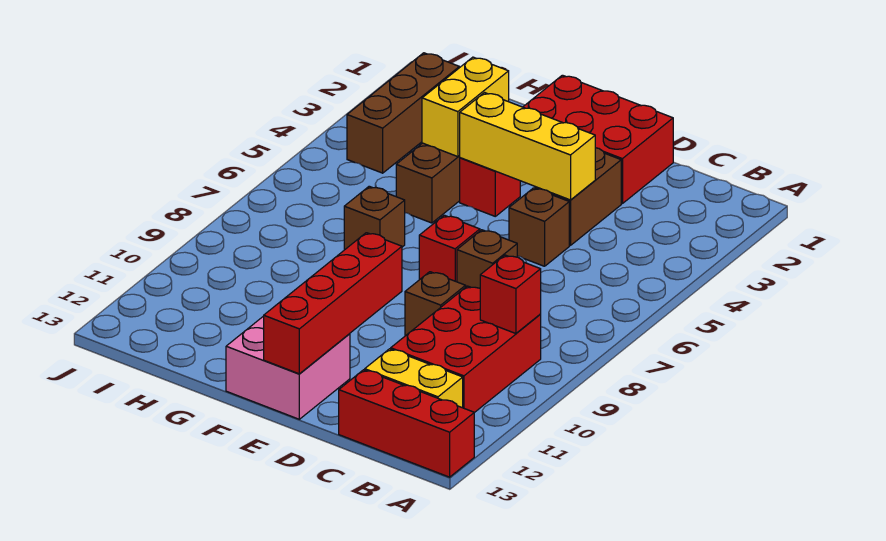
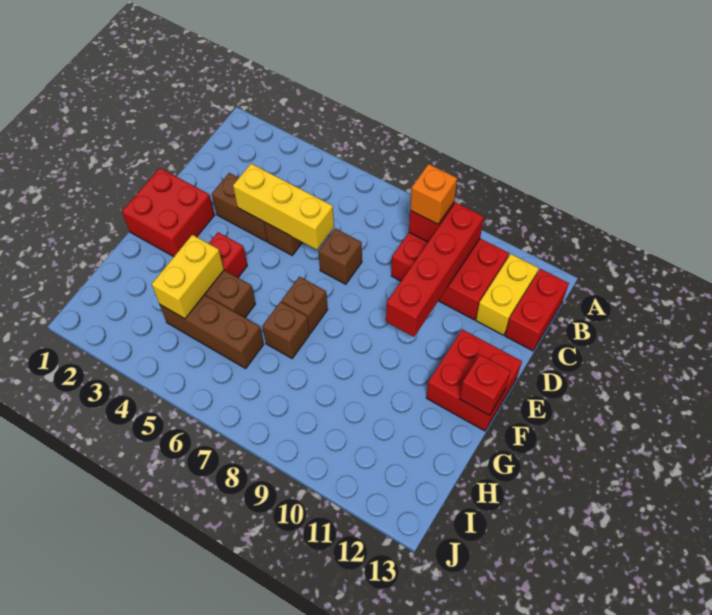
red brick A13:C13 level 1 -> red brick B13:C13 level 1
none -> orange brick B9 level 3
red brick D1:F2 level 1 -> red brick E1:F2 level 1
yellow brick D4:F4 level 2 -> yellow brick D4:D6 level 2
brown brick D9 level 1 -> brown brick F7 level 1
red brick E7 level 1 -> red brick F13 level 2
red brick E10:E13 level 2 -> red brick B10:E10 level 2
pink brick E12:F13 level 1 -> red brick E12:F13 level 1
yellow brick G3:G4 level 2 -> yellow brick G4:H4 level 2
brown brick I2:I4 level 1 -> brown brick H4:H6 level 1

